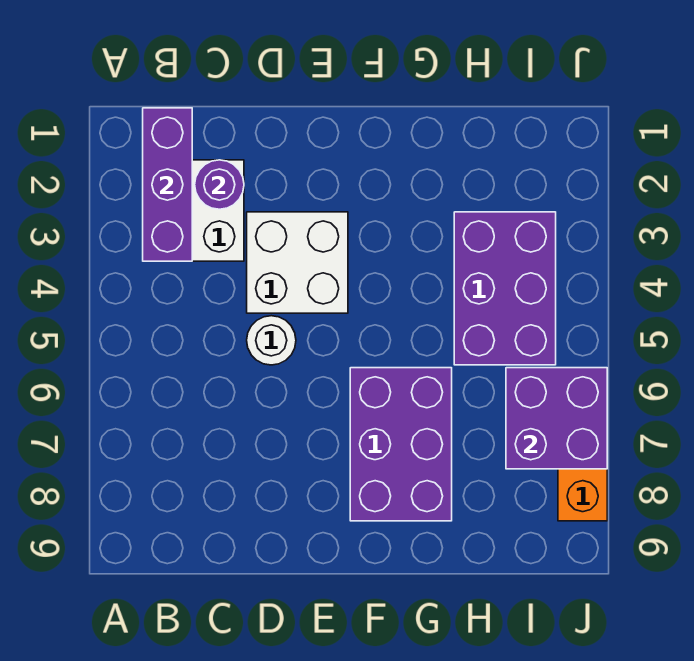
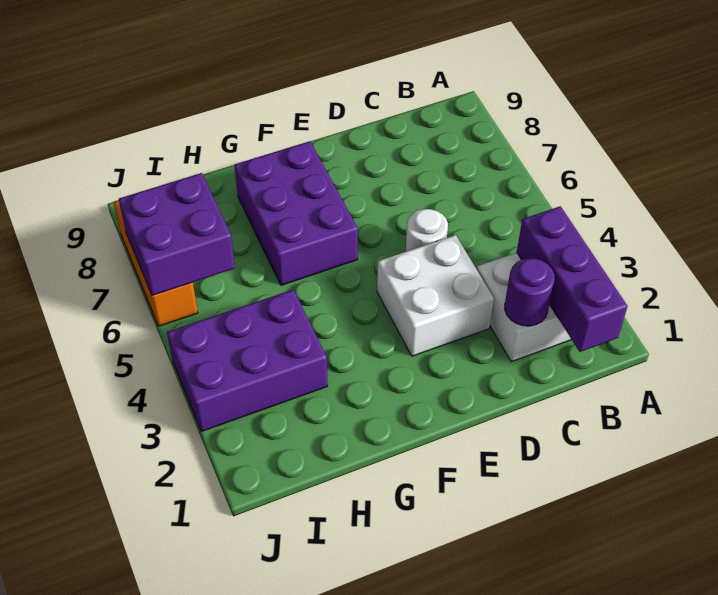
purple brick H3:I5 level 1 -> purple brick H3:J4 level 1

